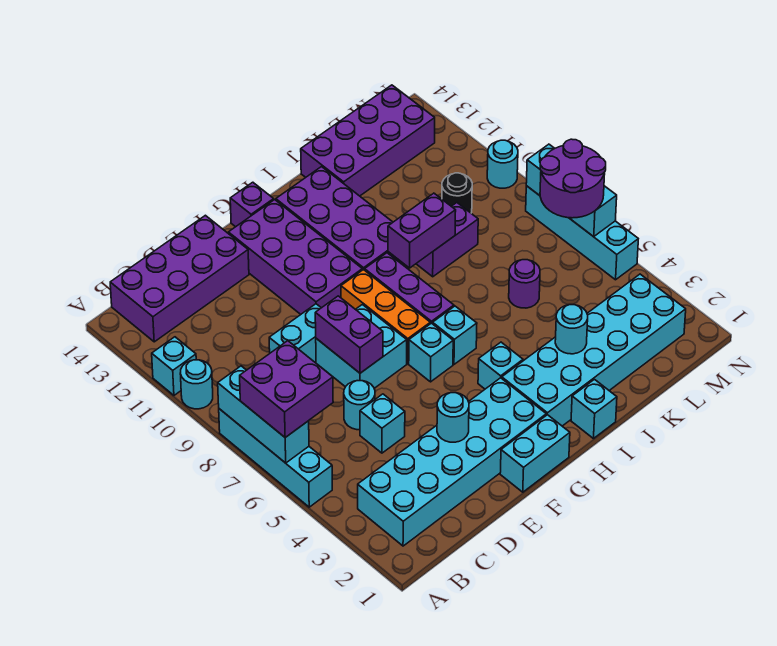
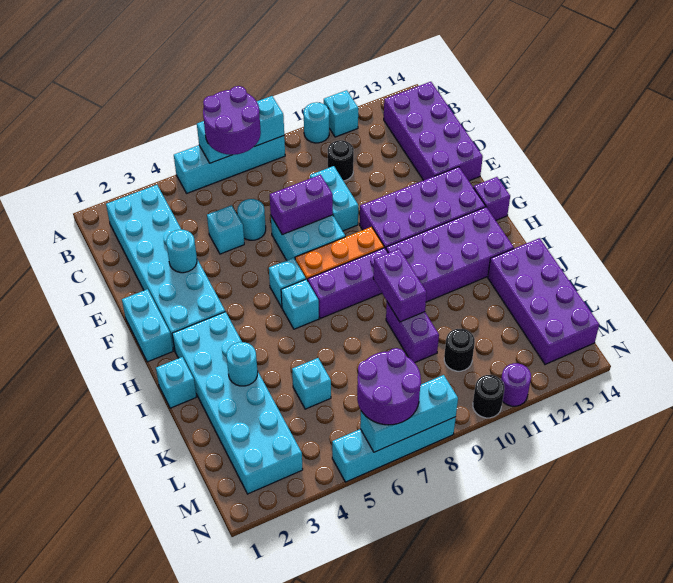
purple brick A6:B7 level 3 -> purple round brick A6:B7 level 3
none -> black round brick C10 level 1
cyan brick H4 level 1 -> cyan brick K5 level 1
purple round brick K6 level 1 -> purple round brick N11 level 1
cyan round brick N10 level 1 -> black round brick N10 level 1

